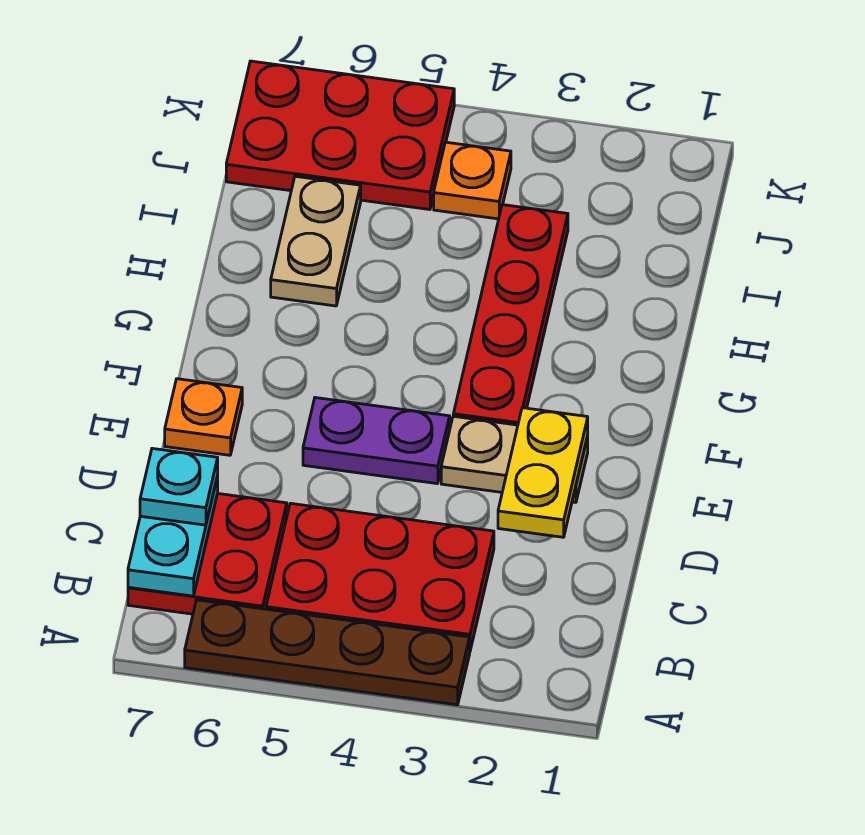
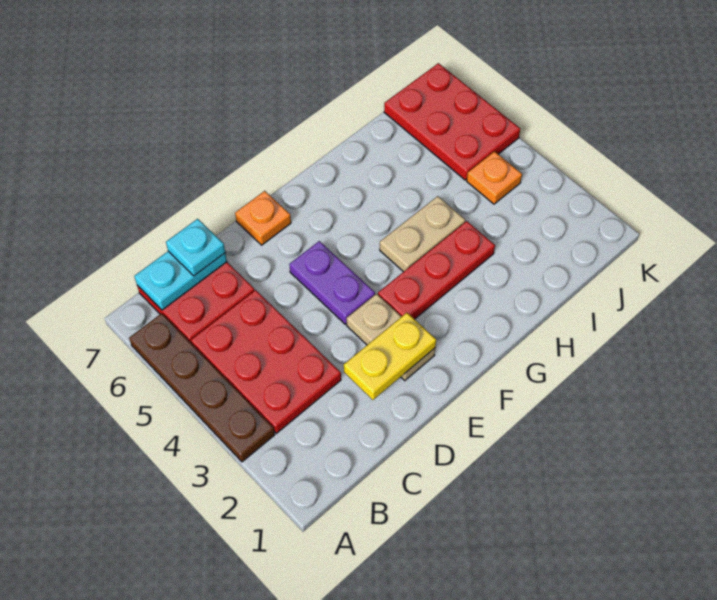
red plate F3:I3 level 1 -> red plate F3:H3 level 1
tan plate H6:I6 level 1 -> tan plate G4:H4 level 1

